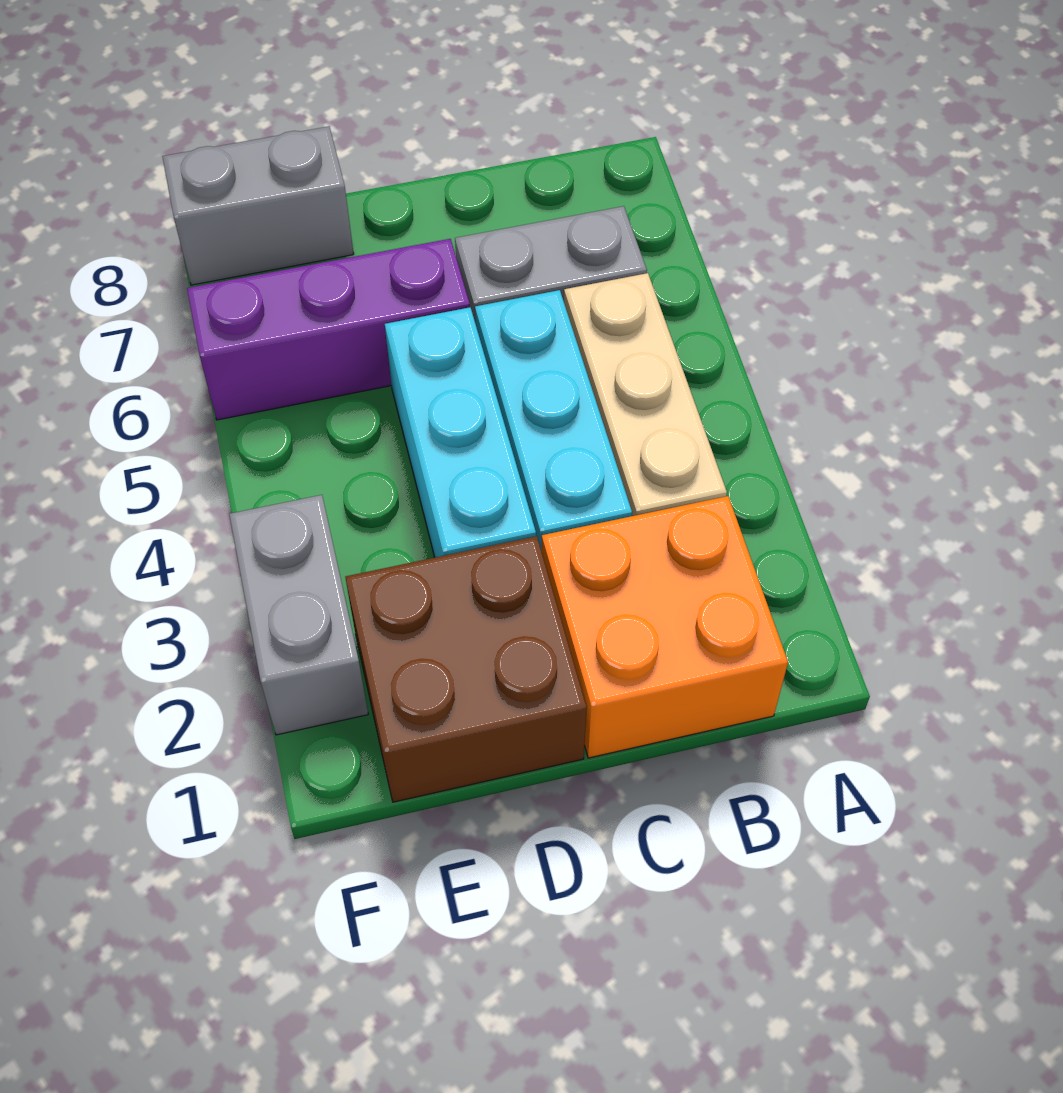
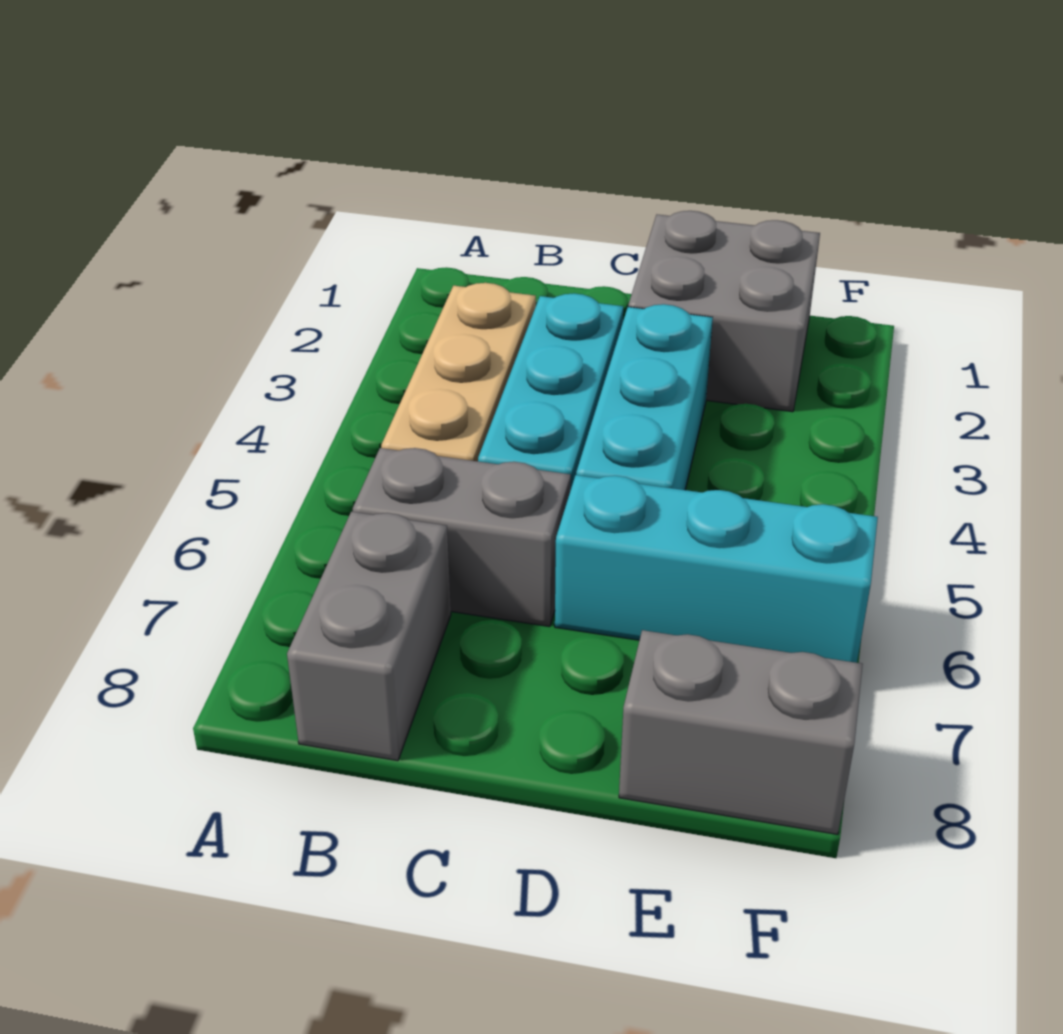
orange brick B1:C2 level 1 -> none
brown brick D1:E2 level 1 -> grey brick D1:E2 level 1
purple brick D6:F6 level 1 -> cyan brick D6:F6 level 1
grey brick F2:F3 level 1 -> grey brick B7:B8 level 1

